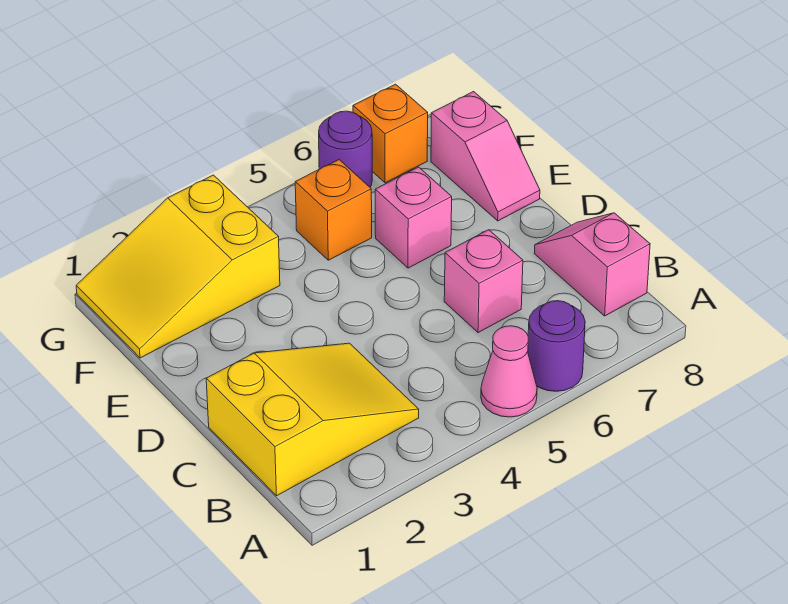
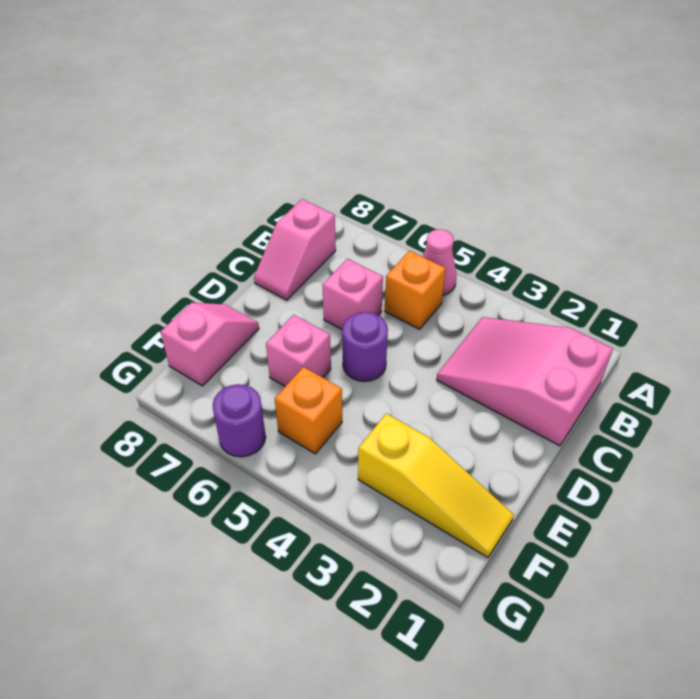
purple round brick A6 level 1 -> purple round brick D5 level 1
yellow slope B1:C3 level 1 top 1 -> pink slope B1:C3 level 1 top 1
yellow slope F1:G3 level 1 top 3 -> yellow slope F1:F3 level 1 top 3
orange brick G7 level 1 -> orange brick B5 level 1

